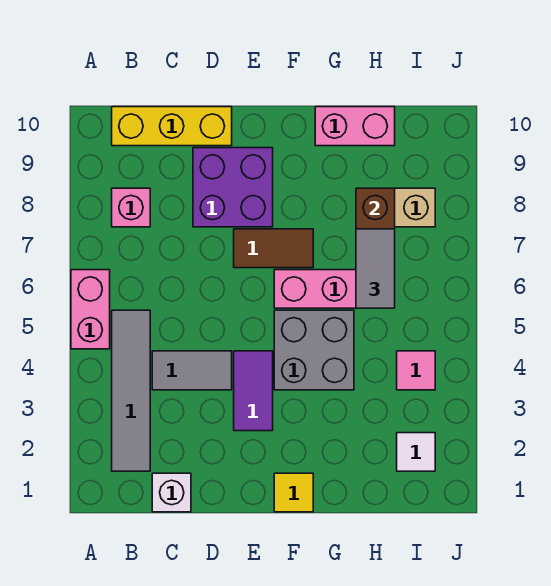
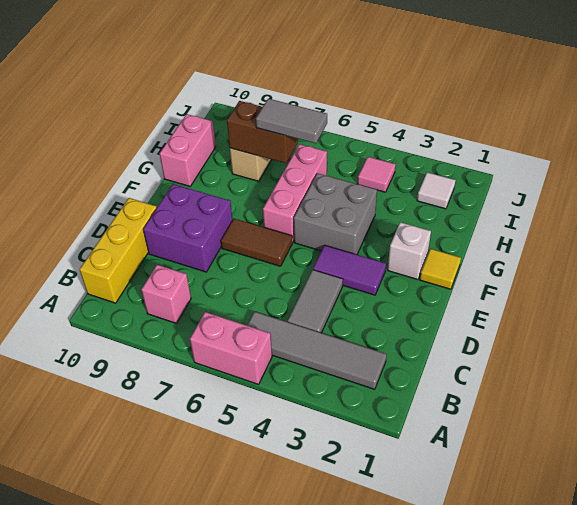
white brick C1 level 1 -> white brick F2 level 1
brown tile E7:F7 level 1 -> brown tile E6:E7 level 1

